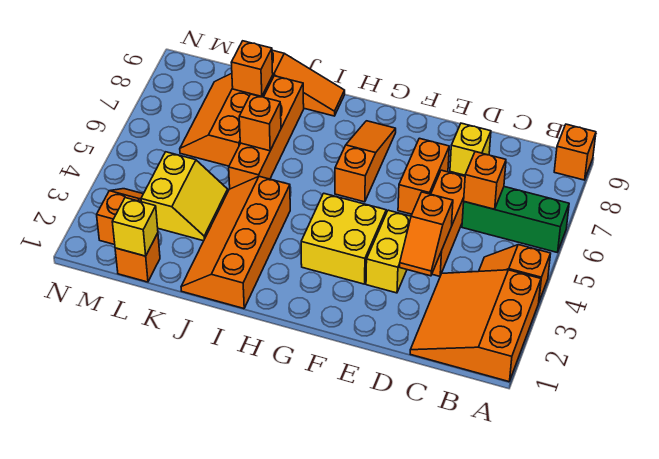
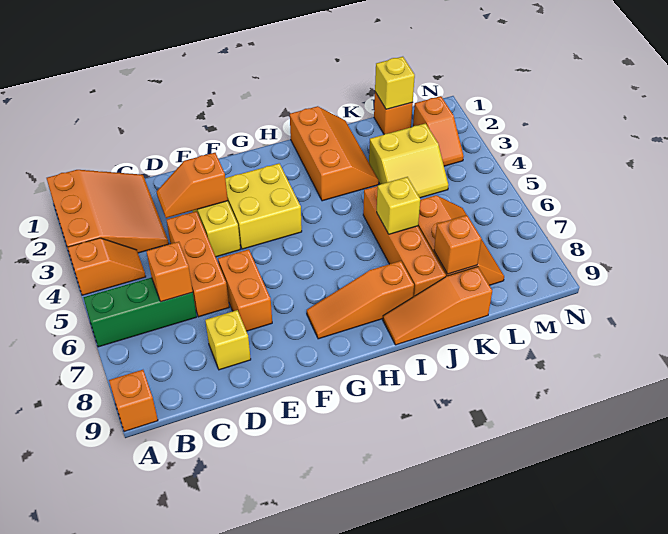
orange slope D3:D4 level 2 top 4 -> orange slope D3:E3 level 2 top E
orange slope G6:G8 level 1 top 6 -> orange slope G8:I8 level 1 top I
orange slope I1:J4 level 1 top I -> orange slope I1:J3 level 1 top I
orange brick J6 level 2 -> yellow brick J6 level 2
yellow slope K3:L4 level 1 top L -> yellow slope K3:L4 level 1 top 3

